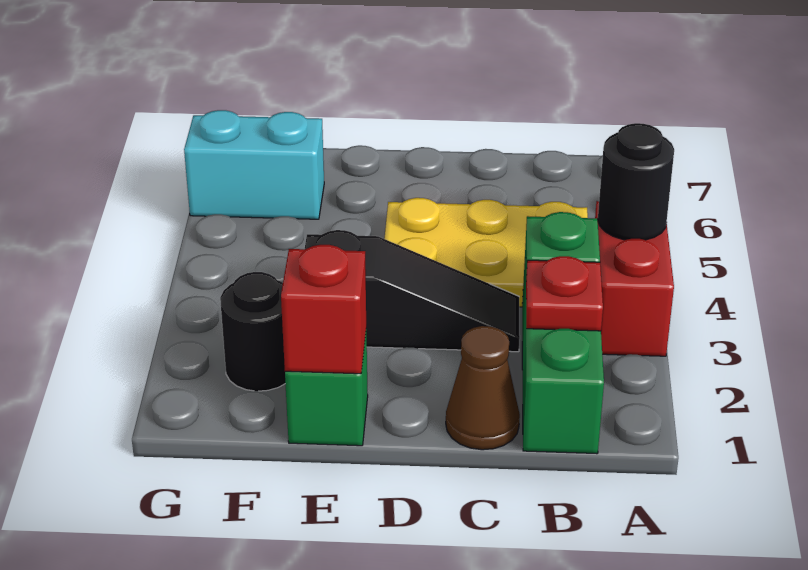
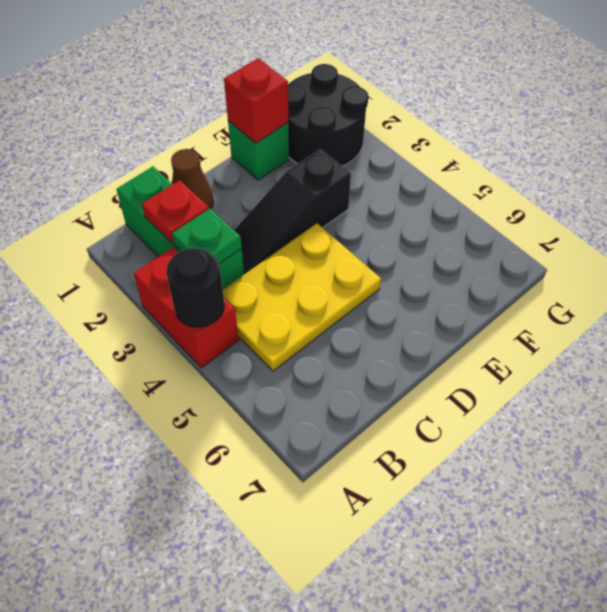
black round brick F2 level 1 -> black round brick F1:G2 level 1
cyan brick F6:G6 level 1 -> none

